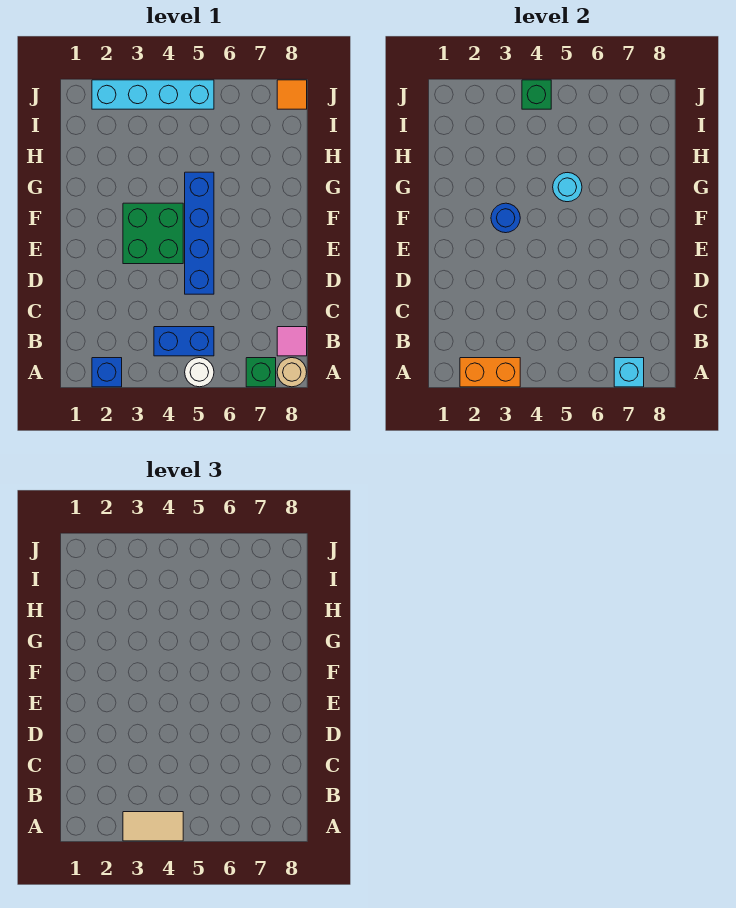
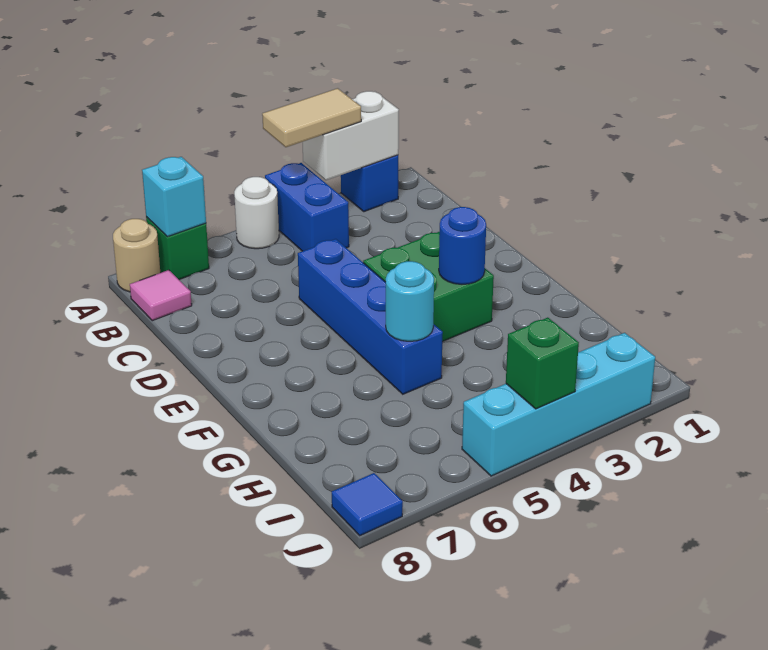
orange brick A2:A3 level 2 -> white brick A2:A3 level 2
blue brick B4:B5 level 1 -> blue brick A4:B4 level 1
orange tile J8 level 1 -> blue tile J8 level 1

